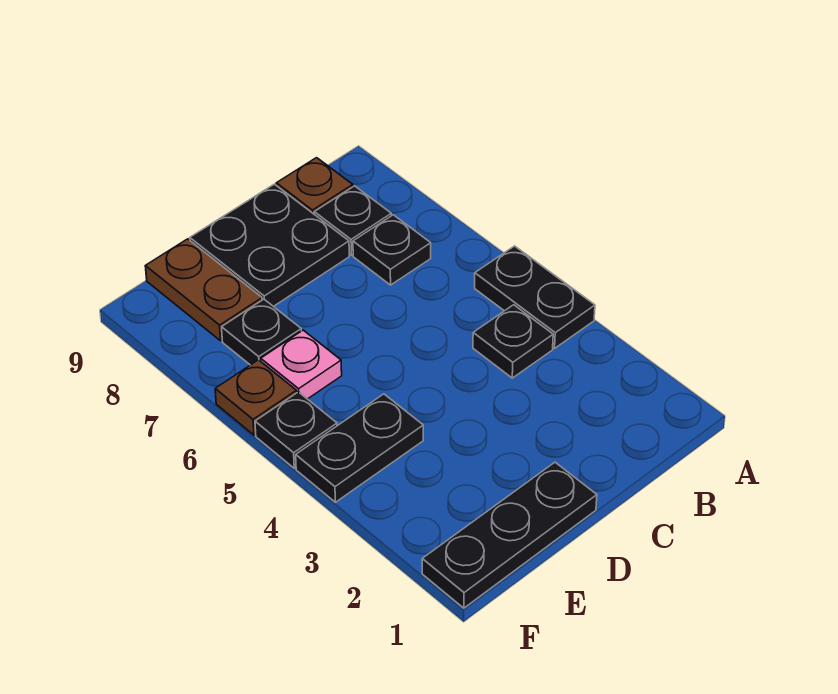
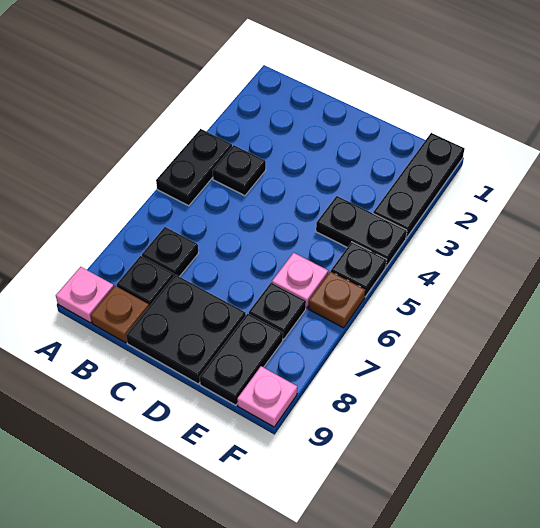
none -> pink plate A9 level 1
black plate D1:F1 level 1 -> black plate F1:F3 level 1
brown plate E8:E9 level 1 -> black plate E8:E9 level 1
none -> pink plate F9 level 1

